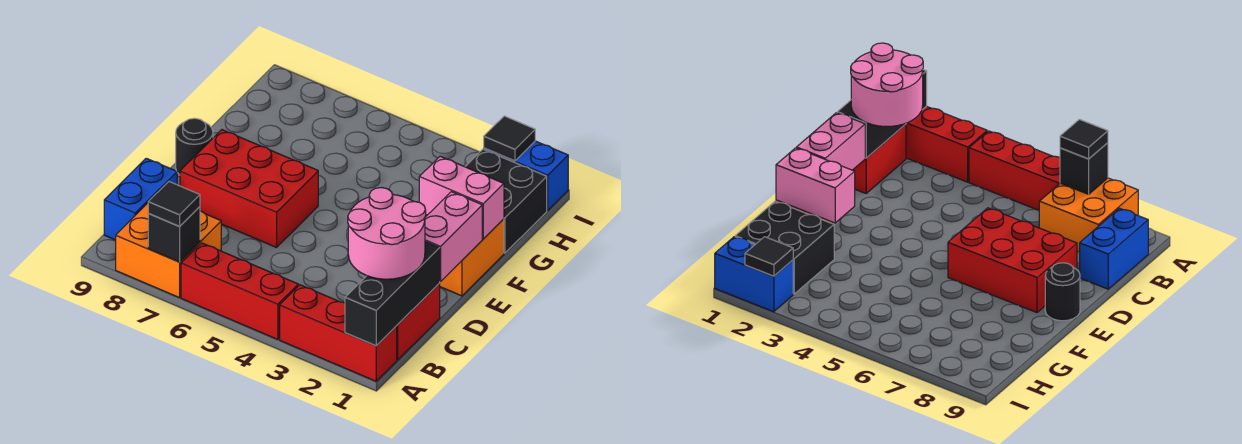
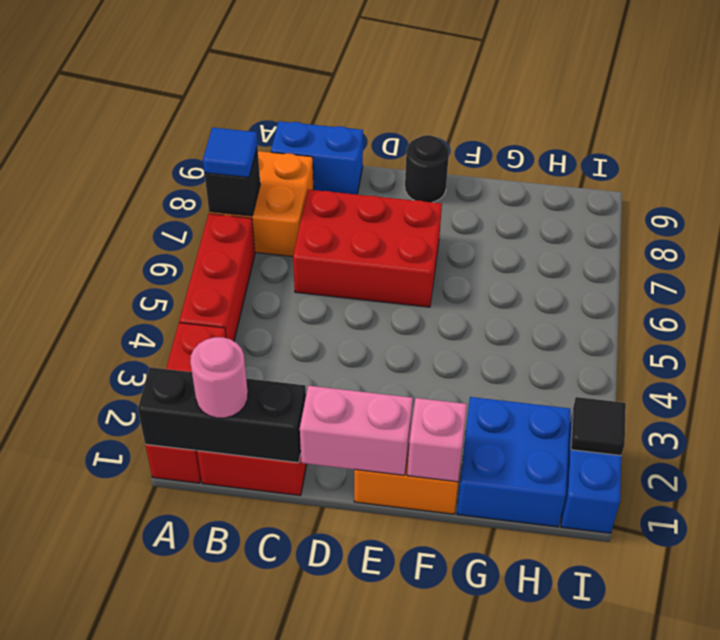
black tile A7 level 3 -> blue tile A7 level 3
pink round brick B1:C2 level 3 -> pink round brick B1 level 3
red brick D6:E8 level 1 -> red brick C6:E7 level 1
pink brick F1:F2 level 2 -> pink brick F1 level 2
black brick G1:H2 level 1 -> blue brick G1:H2 level 1

